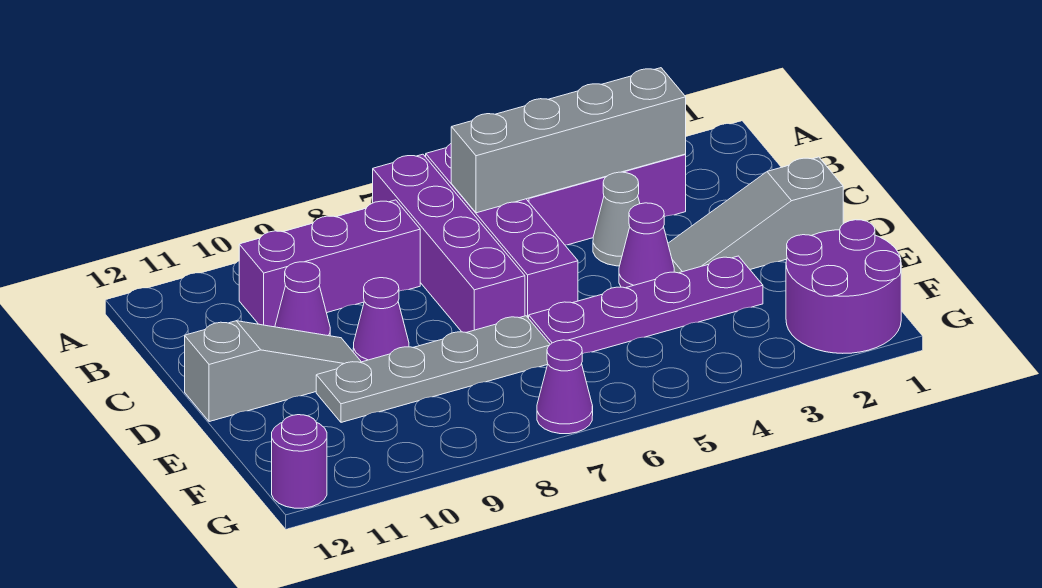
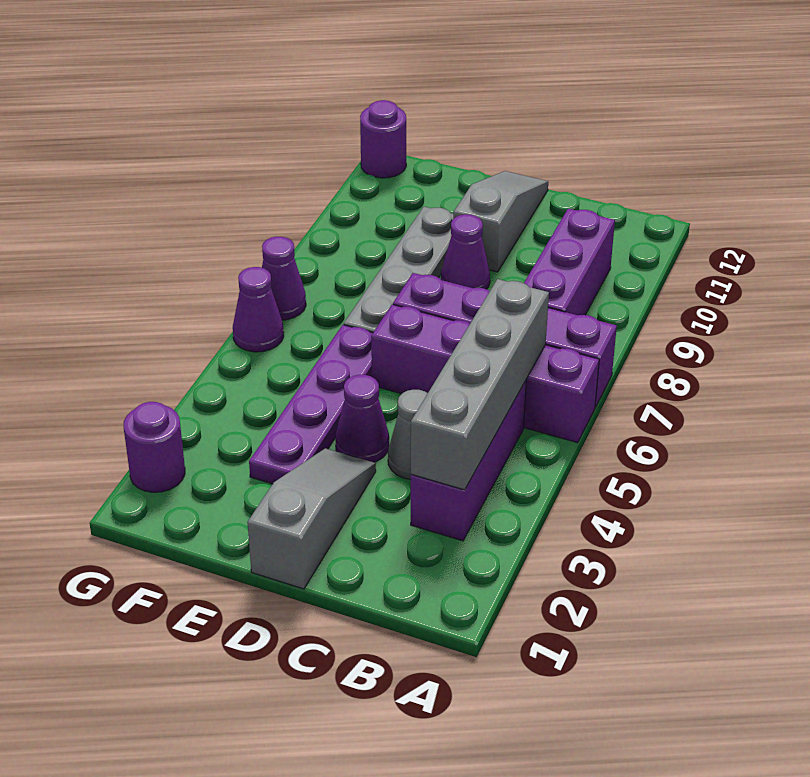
purple cone C10 level 1 -> purple cone G6 level 1
grey slope D10:D12 level 1 top 12 -> grey slope D10:D12 level 1 top 10
purple round brick F1:G2 level 1 -> purple round brick G2 level 1

